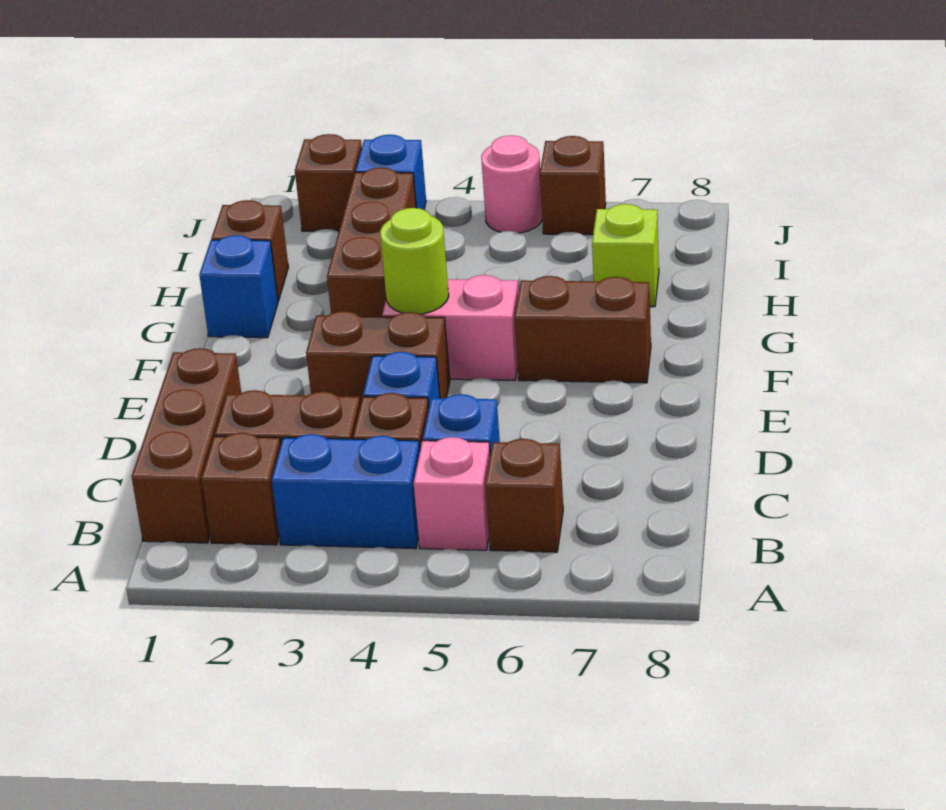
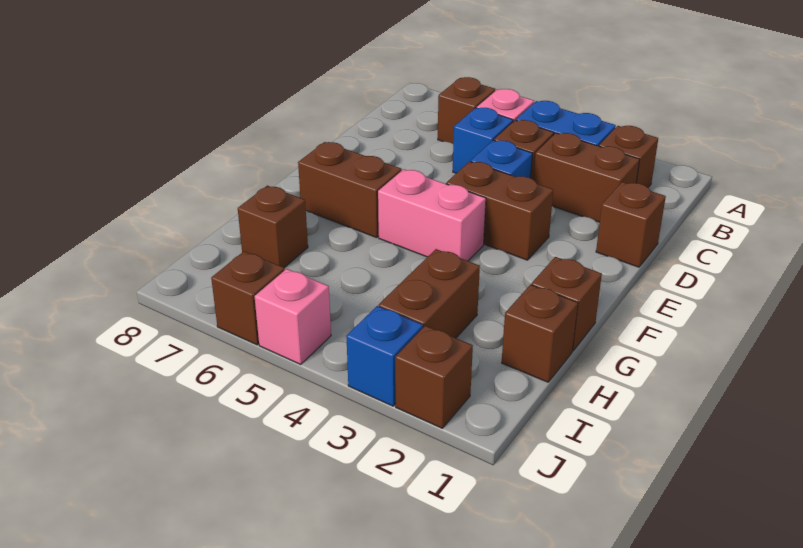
brown brick B1:D1 level 1 -> brown brick D1 level 1
lime round brick F4 level 2 -> none
blue brick G1 level 1 -> brown brick G1 level 1
brown brick G3:I3 level 1 -> brown brick H3:I3 level 1
lime brick H7 level 1 -> brown brick H7 level 1
pink round brick J5 level 1 -> pink brick J5 level 1

